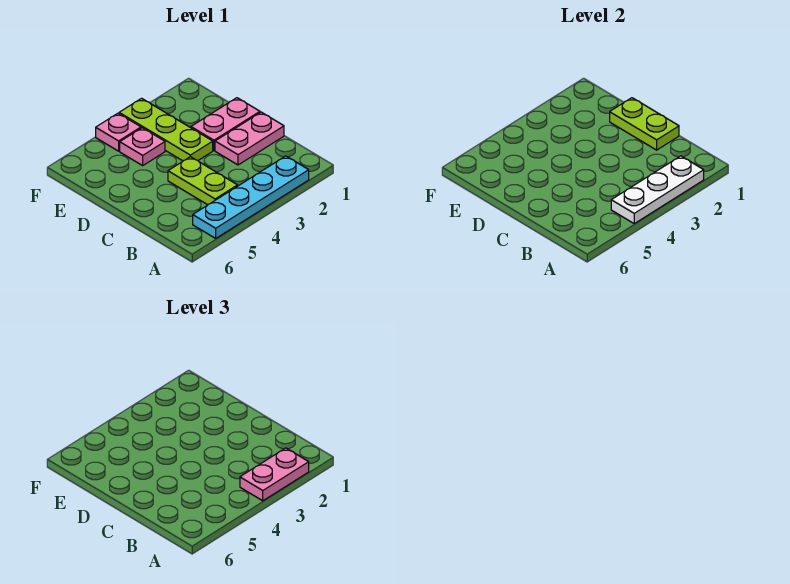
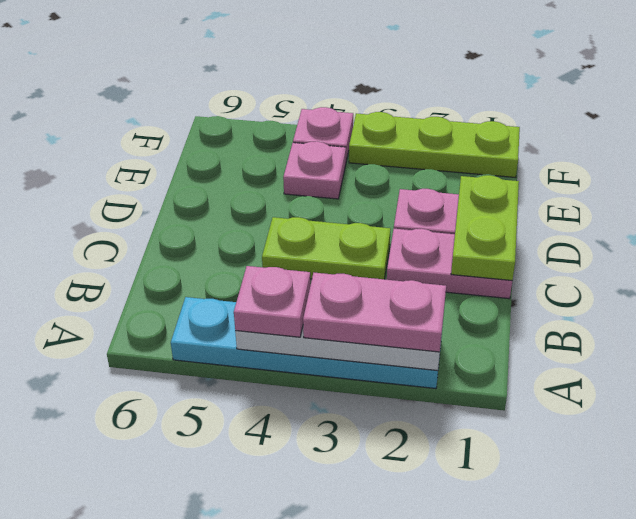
none -> pink plate A4 level 3
lime plate B4:C4 level 1 -> lime plate C3:C4 level 1
lime plate D3:F3 level 1 -> lime plate F1:F3 level 1

